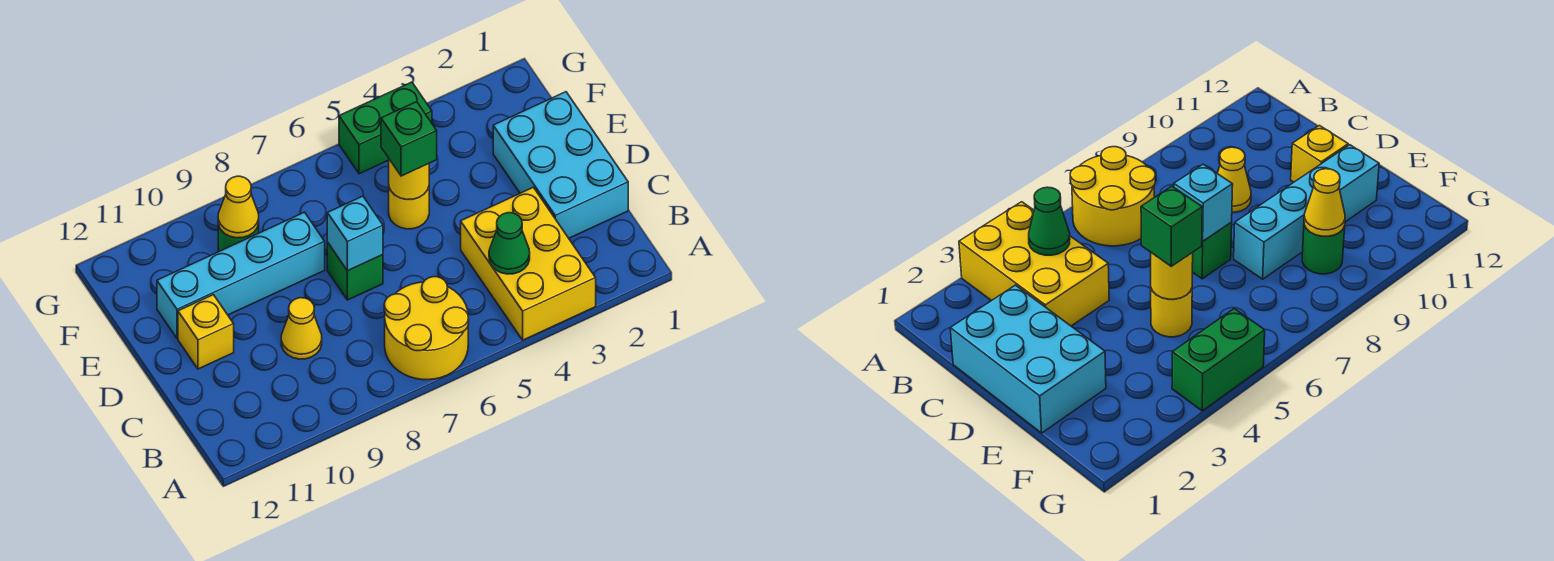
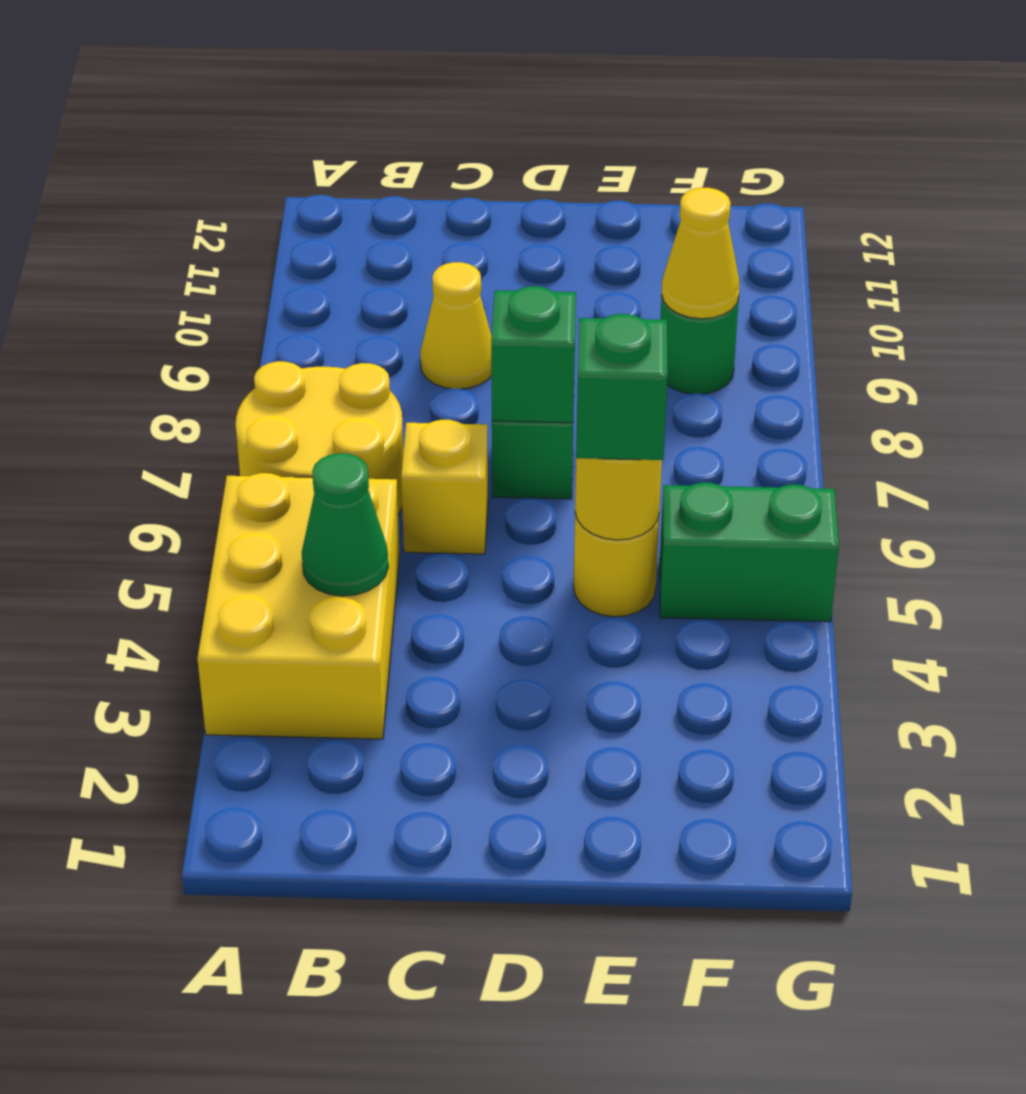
yellow brick A3:C4 level 1 -> yellow brick A3:B5 level 1
cyan brick C1:E2 level 1 -> none
cyan brick D7 level 2 -> green brick D7 level 2
yellow brick D11 level 1 -> yellow brick C6 level 1
cyan brick E8:E11 level 1 -> none
green brick G4:G5 level 1 -> green brick F5:G5 level 1

